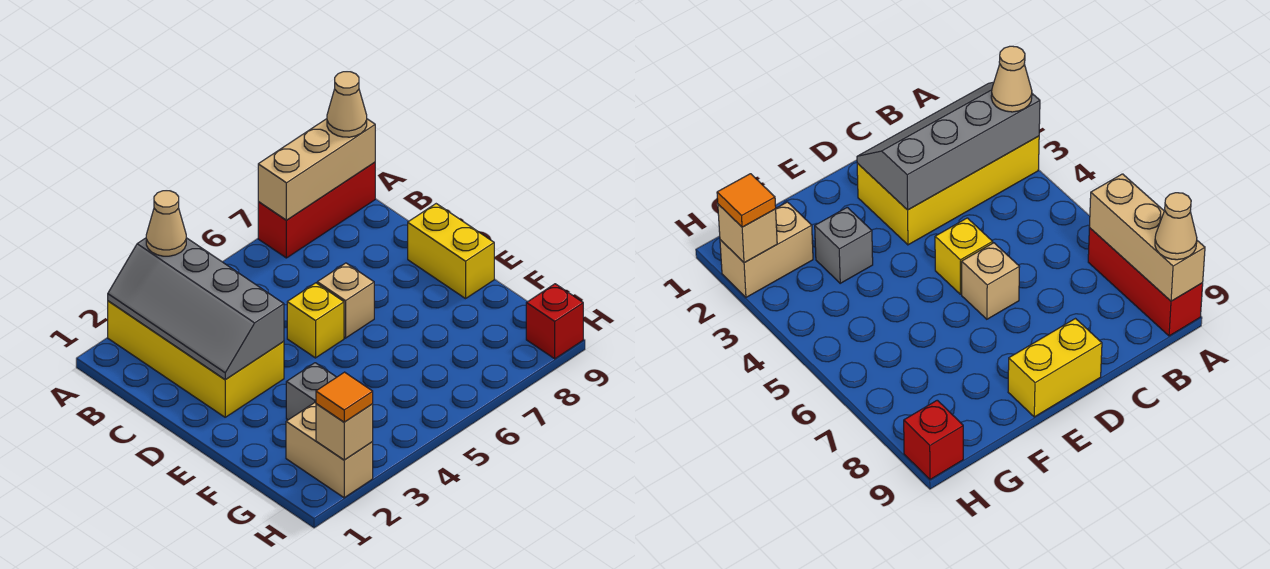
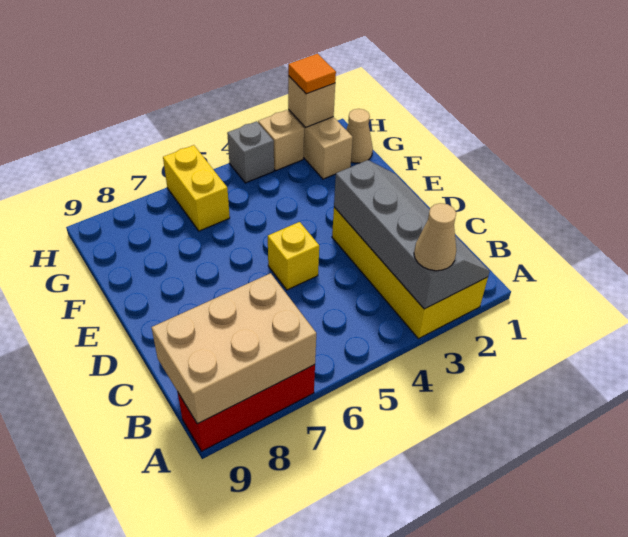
tan brick A7:A9 level 2 -> tan brick A7:B9 level 2
tan cone A9 level 3 -> tan cone G1 level 1
tan brick D6 level 1 -> tan brick H3 level 1
yellow brick D9:E9 level 1 -> yellow brick G6:H6 level 1
grey brick F3 level 1 -> grey brick H4 level 1
red brick H9 level 1 -> none

